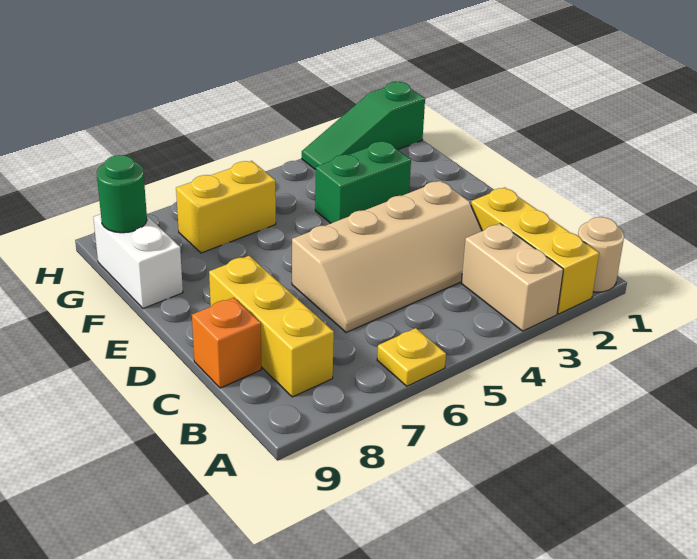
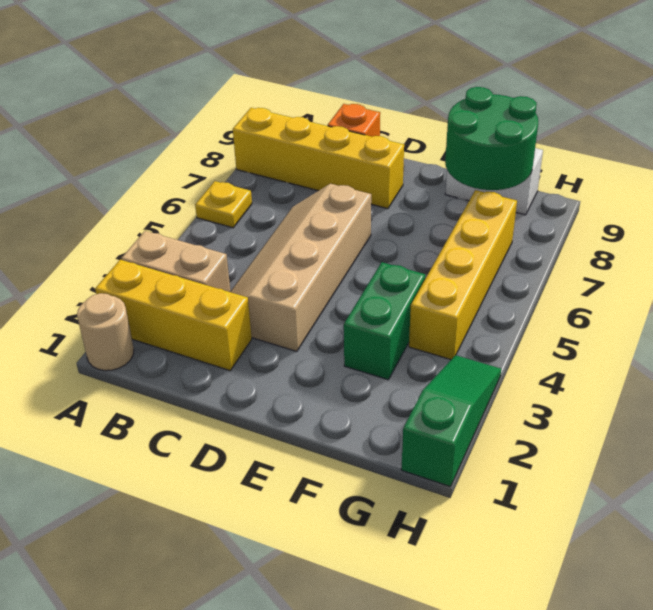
yellow brick B8:D8 level 1 -> yellow brick A8:D8 level 1
yellow brick G6:G7 level 1 -> yellow brick G4:G7 level 1
green round brick G9 level 2 -> green round brick F8:G9 level 2

